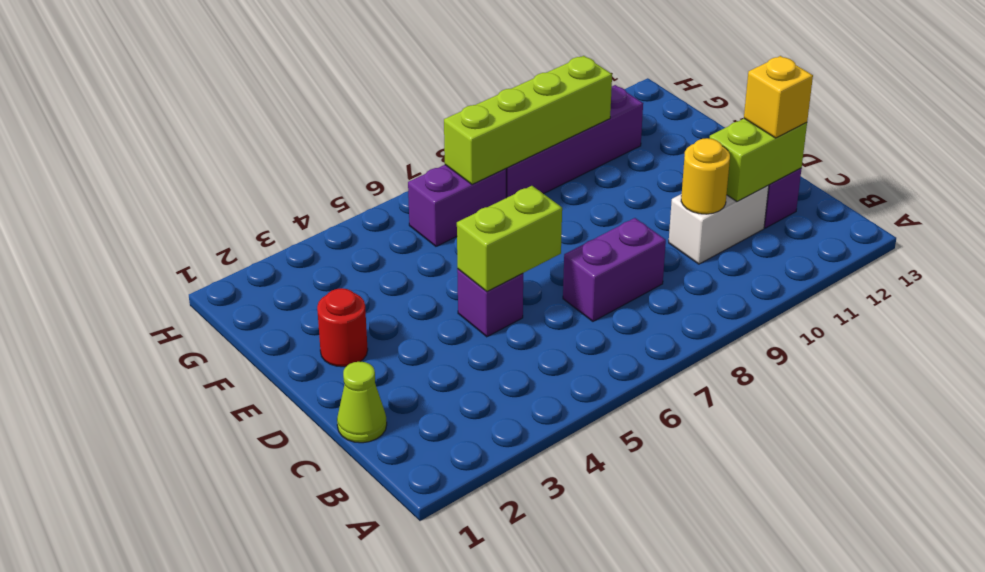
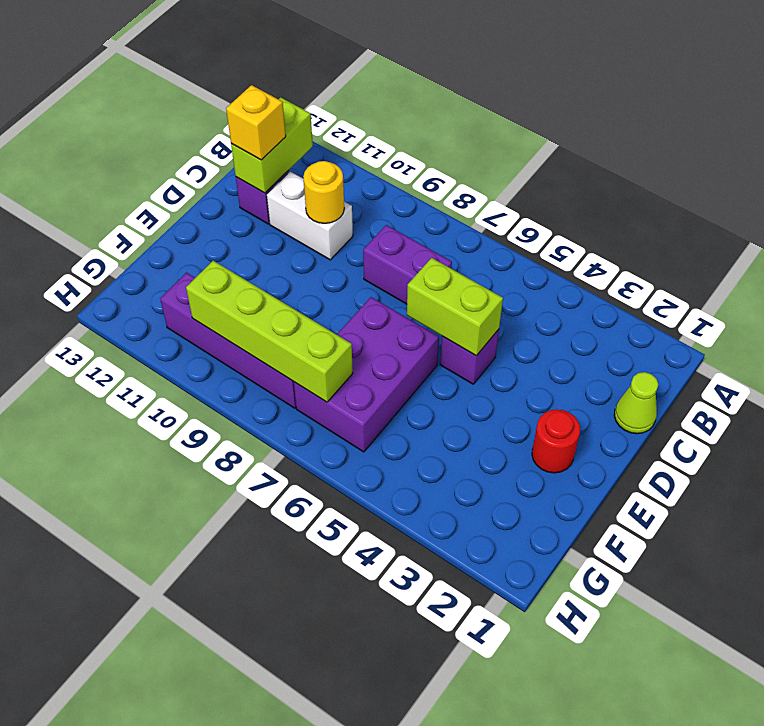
lime brick C11:C12 level 2 -> lime brick B12:C12 level 2
purple brick G6:G7 level 1 -> purple brick E6:G7 level 1

